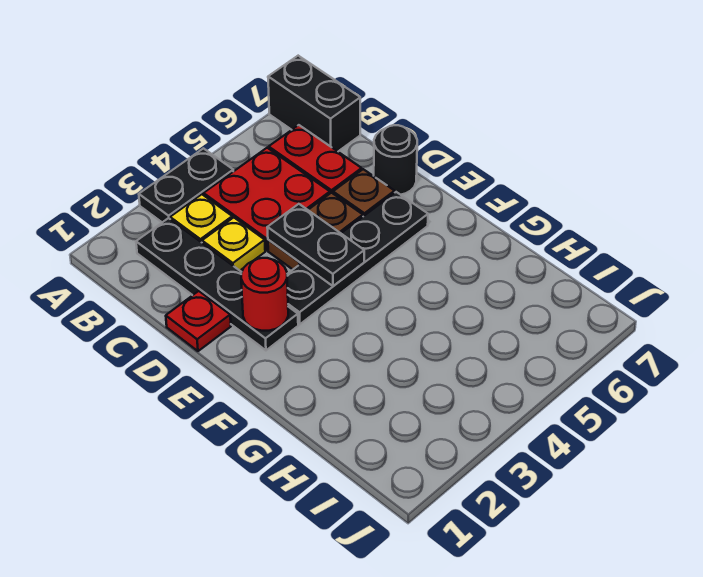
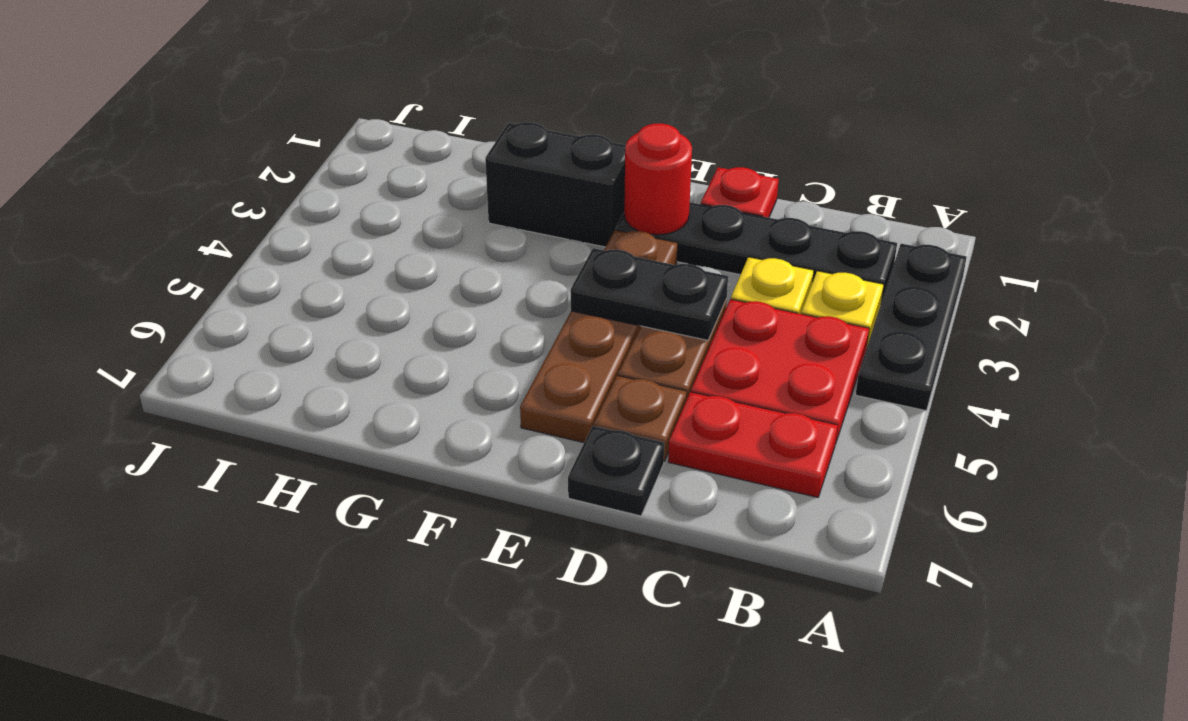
black plate A3:A4 level 1 -> black plate A2:A4 level 1
black brick A7:B7 level 1 -> black brick F2:G2 level 1
black round brick D7 level 1 -> black plate D7 level 1
black plate E3:E6 level 1 -> brown plate E3:E6 level 1

